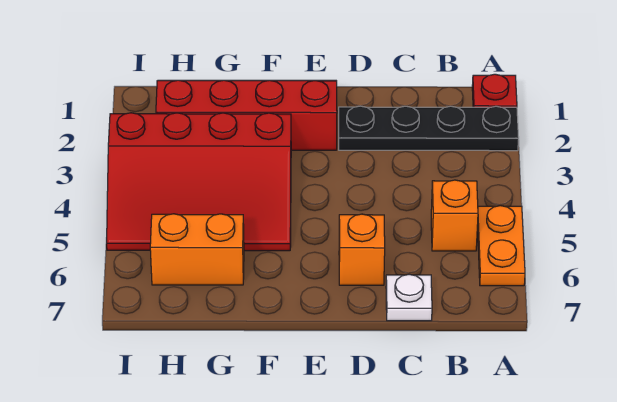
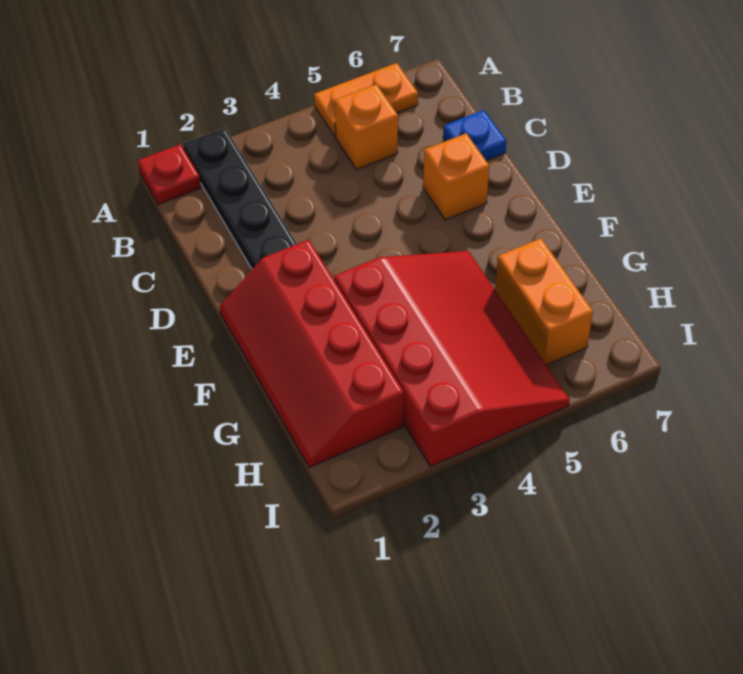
white plate C7 level 1 -> blue plate C7 level 1

